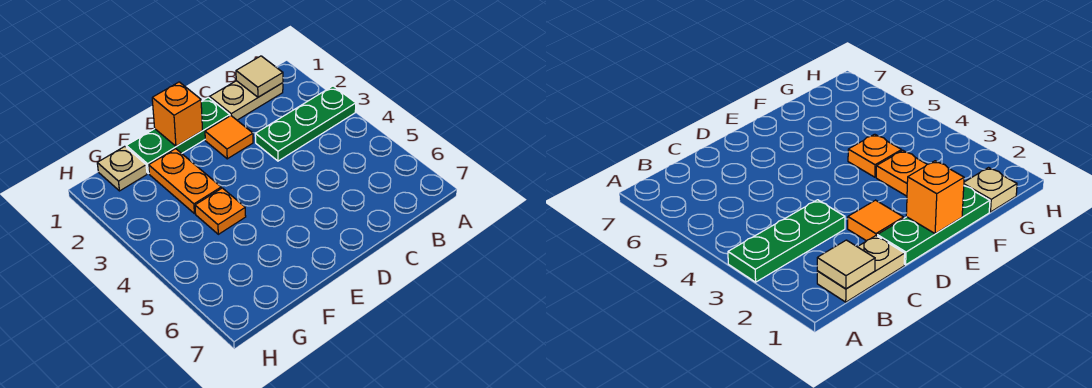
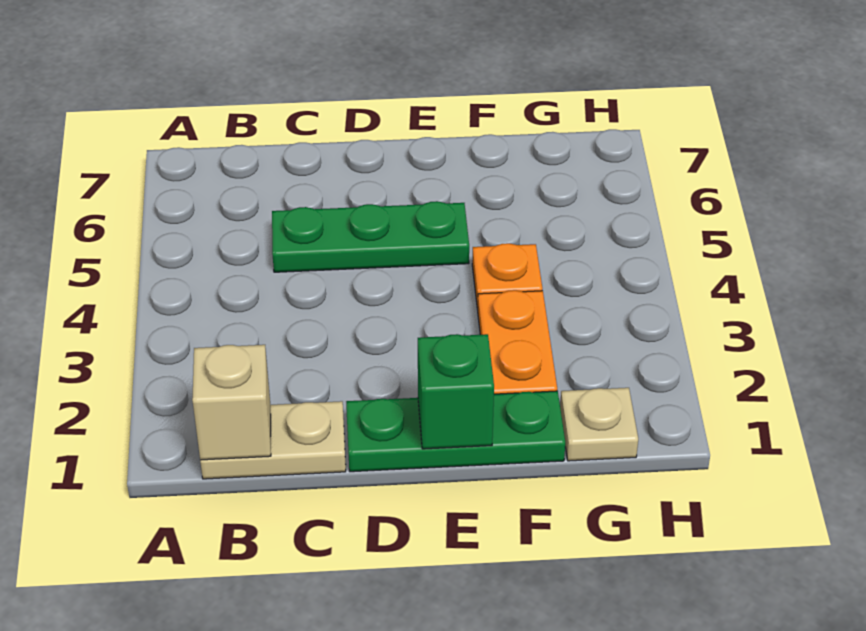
green plate A3:C3 level 1 -> green plate C5:E5 level 1
tan tile B1 level 2 -> tan brick B1 level 2
orange tile D2 level 1 -> none
orange brick E1 level 2 -> green brick E1 level 2

